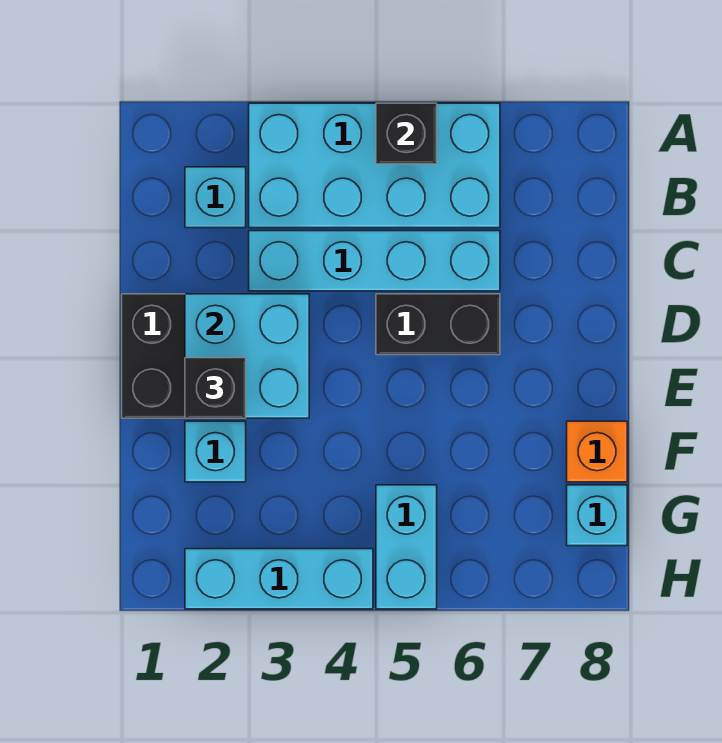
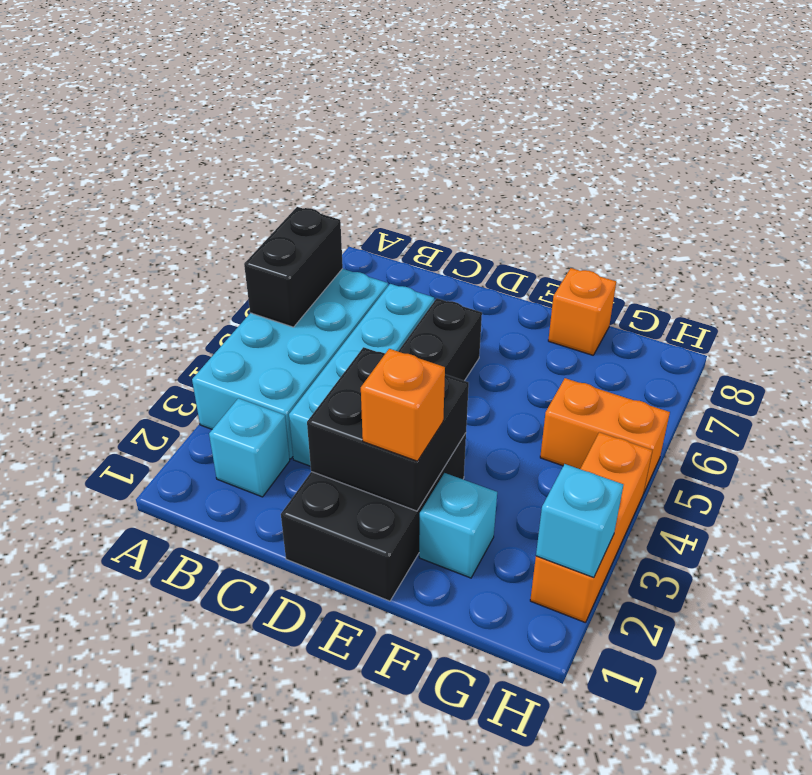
black brick A5 level 2 -> black brick A5:A6 level 2
cyan brick D2:E3 level 2 -> black brick D2:E3 level 2
black brick E2 level 3 -> orange brick E2 level 3
cyan brick G5:H5 level 1 -> orange brick G5:H5 level 1
cyan brick G8 level 1 -> cyan brick H2 level 2
cyan brick H2:H4 level 1 -> orange brick H2:H4 level 1

